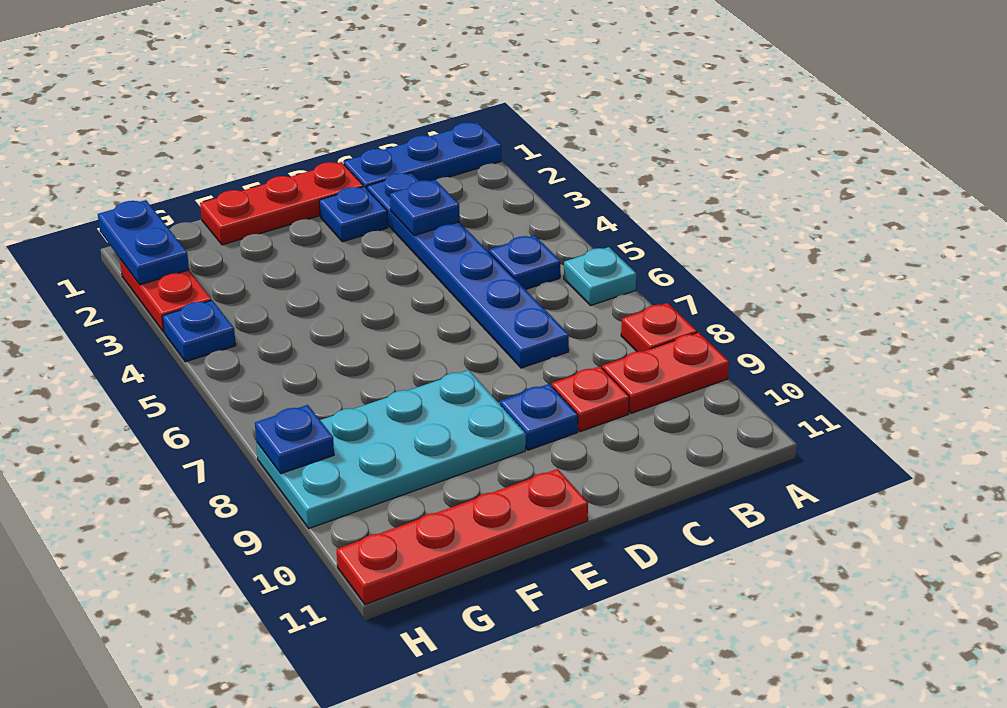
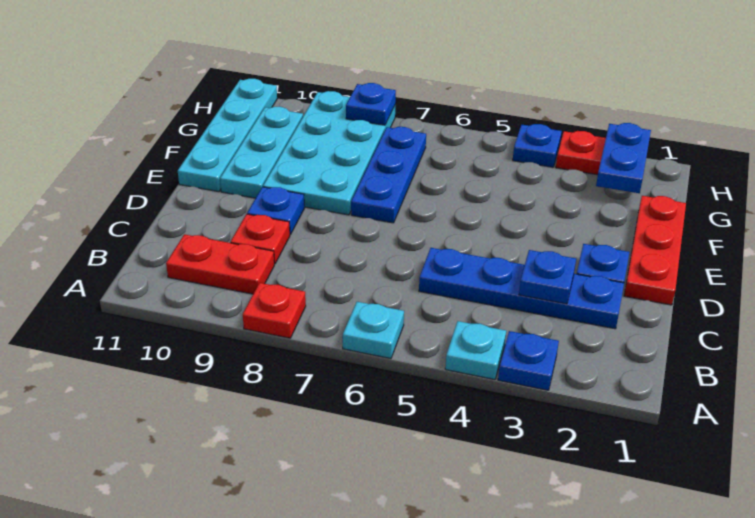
blue plate A1:C1 level 1 -> blue plate E7:G7 level 1
none -> cyan plate A4 level 1
red plate A9:B9 level 1 -> red plate B9:B10 level 1
blue plate B5 level 1 -> blue plate A3 level 1
blue plate C2:C7 level 1 -> blue plate C2:C5 level 1
none -> cyan plate E10:G10 level 1
red plate E11:H11 level 1 -> cyan plate E11:H11 level 1
blue plate H1:H2 level 2 -> blue plate G2:H2 level 2

